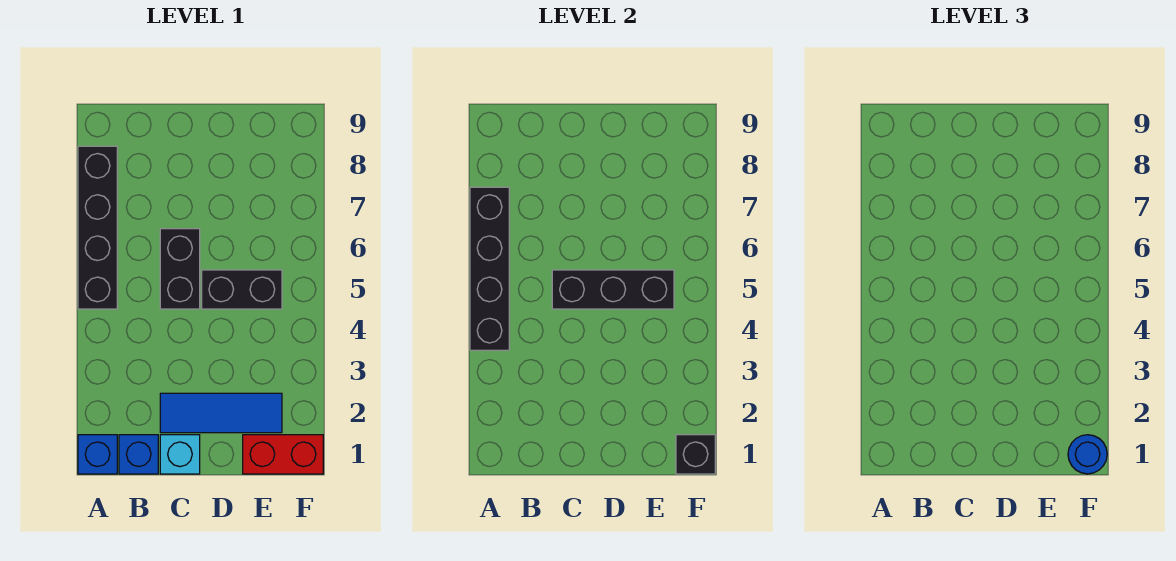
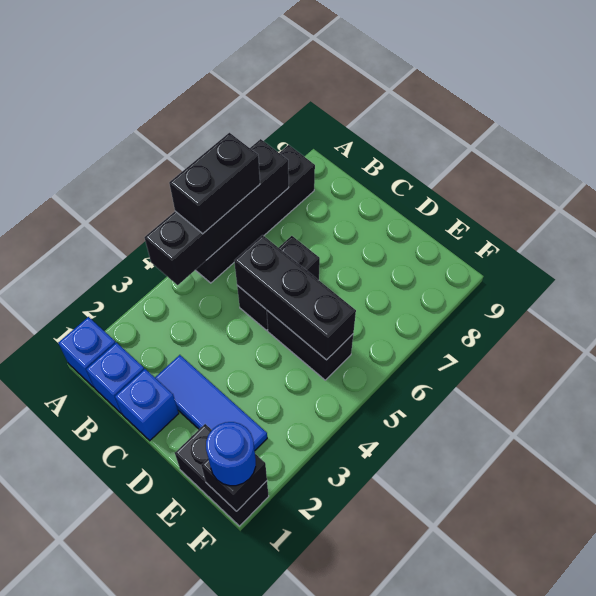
none -> black brick A5:A6 level 3
cyan brick C1 level 1 -> blue brick C1 level 1
red brick E1:F1 level 1 -> black brick E1:F1 level 1

